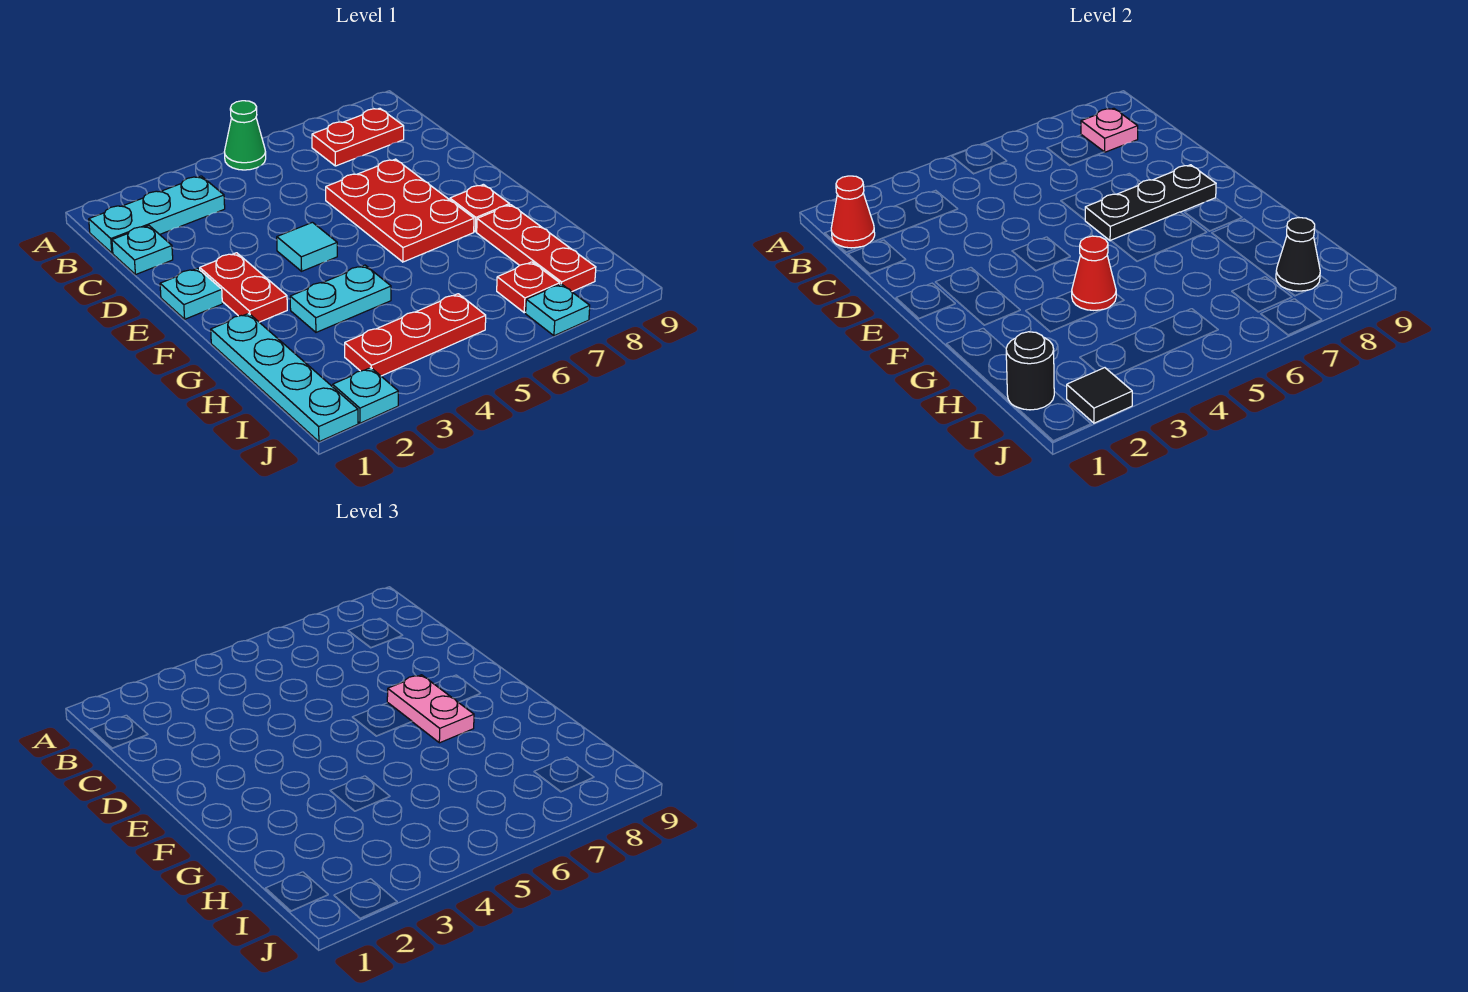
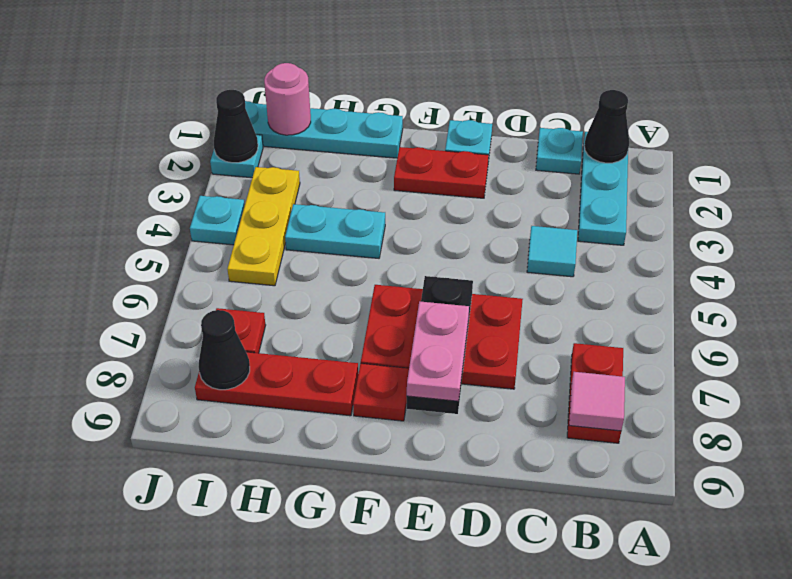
green cone A5 level 1 -> none
red cone B1 level 2 -> black cone B1 level 2
pink plate B8 level 2 -> pink tile B8 level 2
cyan tile E4 level 1 -> cyan tile C4 level 1
pink plate E7:F7 level 3 -> pink plate E7:E8 level 3
cyan plate G3:G4 level 1 -> cyan plate G4:H4 level 1
red cone G4 level 2 -> none
black round brick I1 level 2 -> pink round brick I1 level 2
red plate I3:I5 level 1 -> yellow plate I3:I5 level 1
black tile J2 level 2 -> black cone J2 level 2
cyan plate J7 level 1 -> cyan plate J4 level 1

